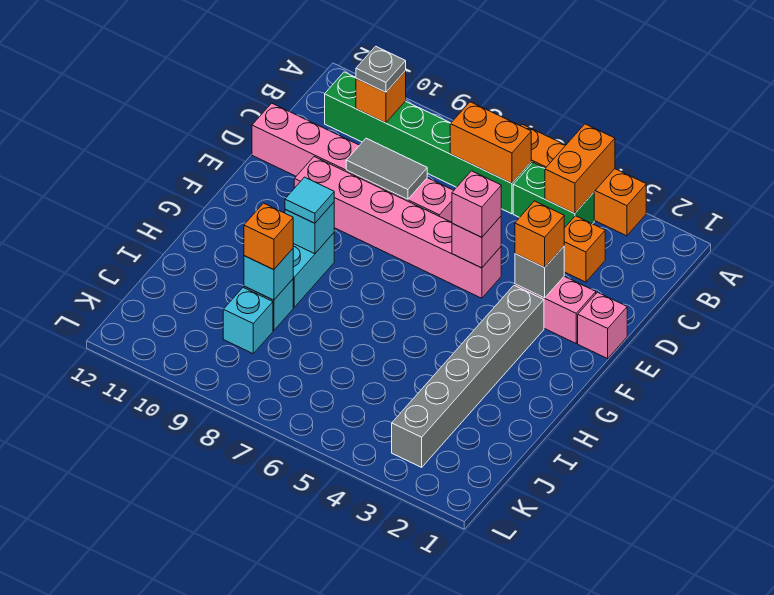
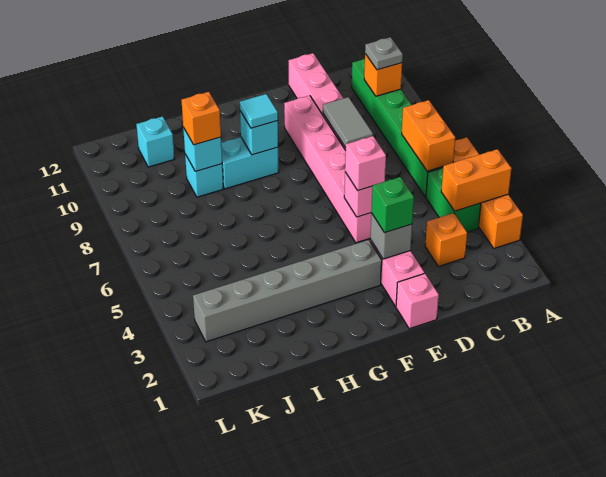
orange brick E3 level 3 -> green brick E3 level 3
cyan brick J9 level 1 -> cyan brick J11 level 1

